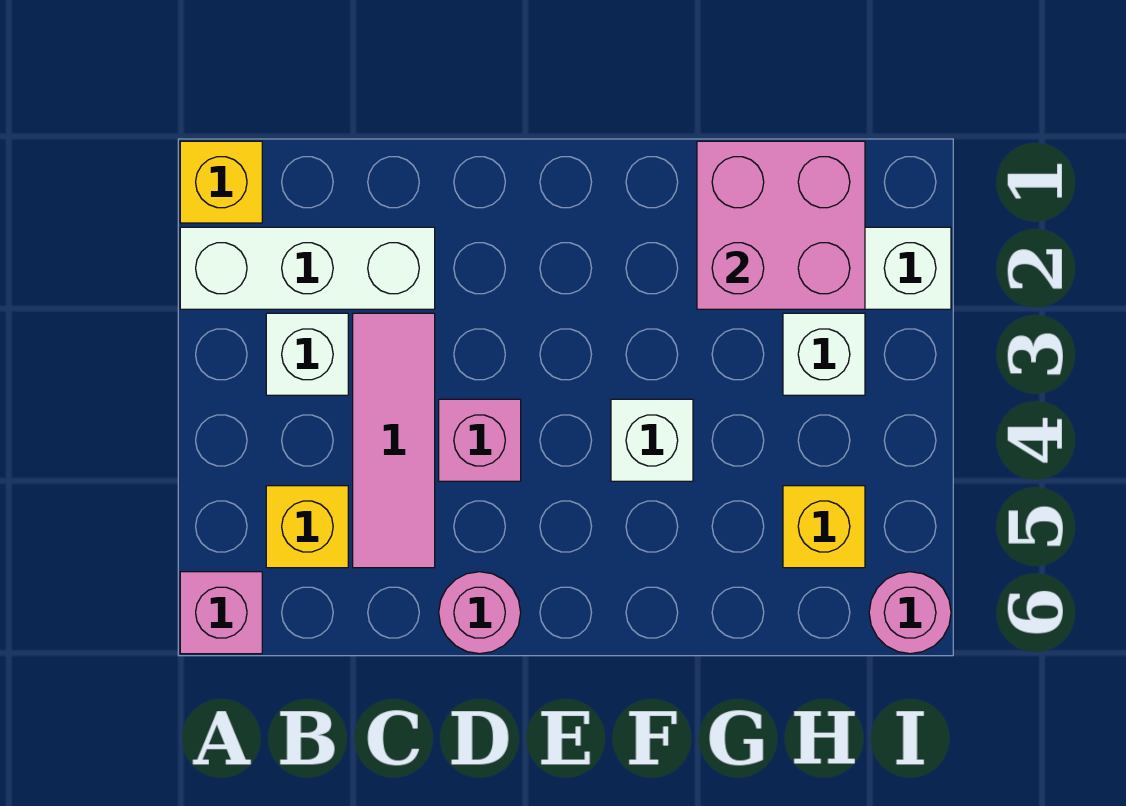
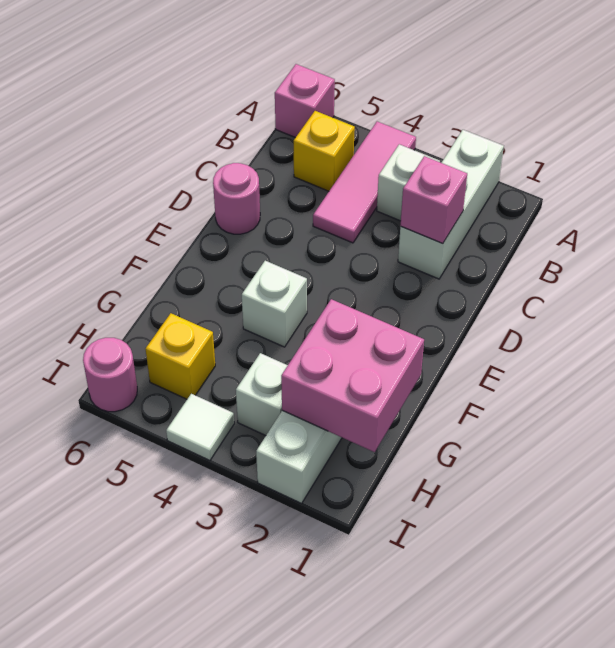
yellow brick A1 level 1 -> none
pink tile C3:C5 level 1 -> pink tile A4:C4 level 1
pink brick D4 level 1 -> pink brick C2 level 2
none -> white tile I4 level 1

